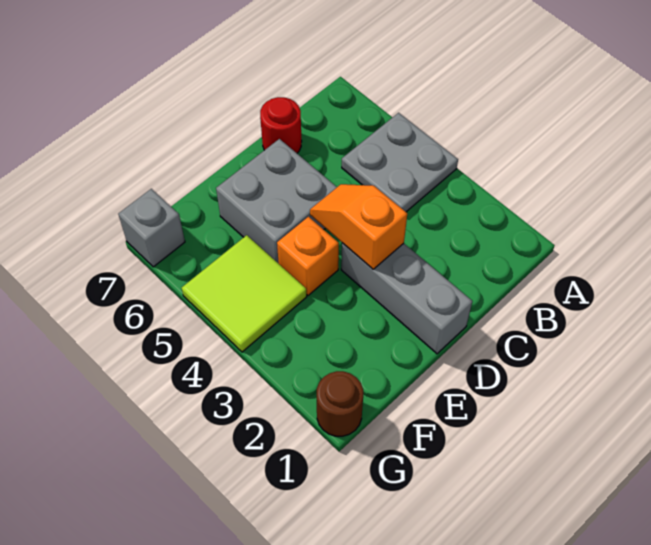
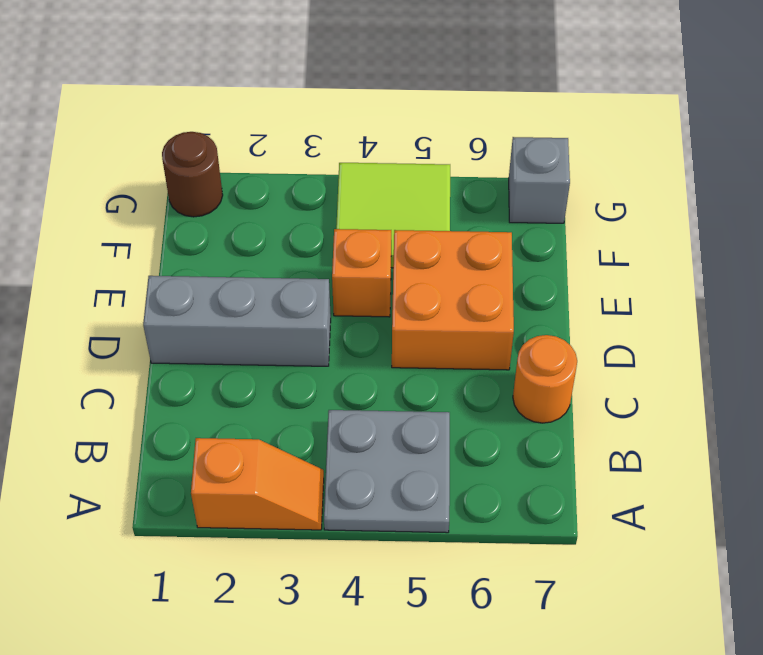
red round brick C7 level 1 -> orange round brick C7 level 1
orange slope D3:D4 level 2 top 3 -> orange slope A2:A3 level 1 top 2
grey brick D5:E6 level 1 -> orange brick D5:E6 level 1

